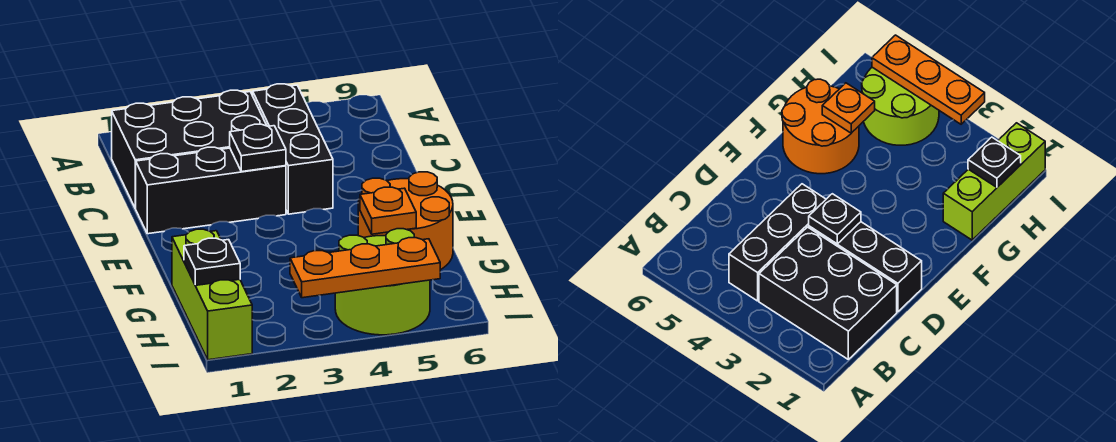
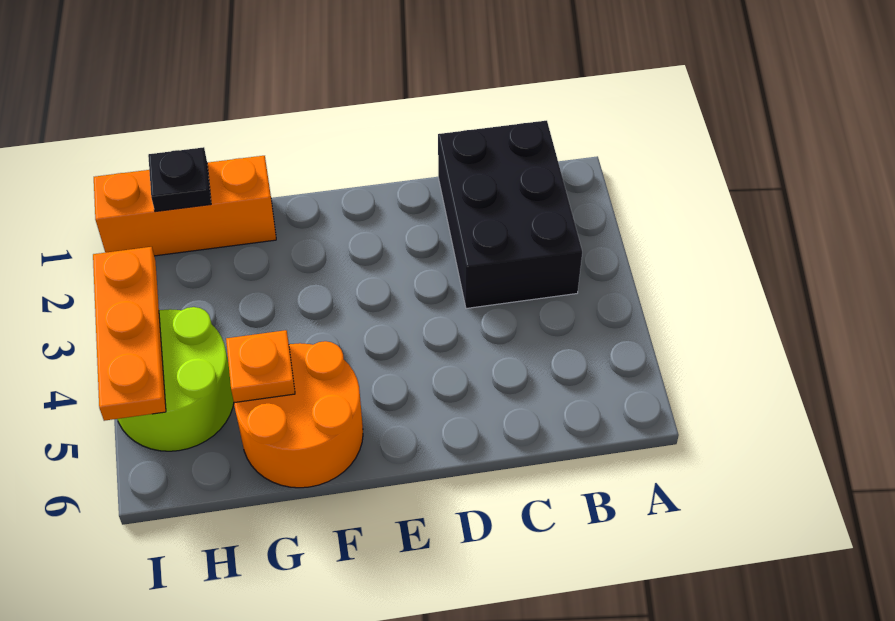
black brick B4:D4 level 1 -> none
black brick D1:D3 level 1 -> none
black plate D3 level 2 -> none
lime brick G1:I1 level 1 -> orange brick G1:I1 level 1

